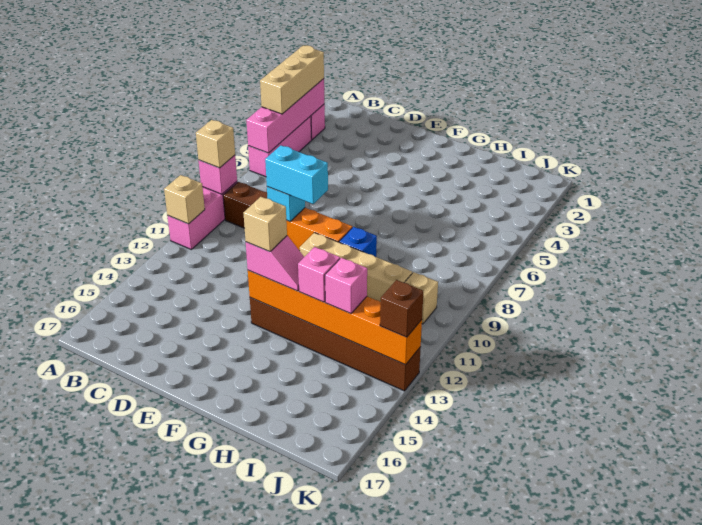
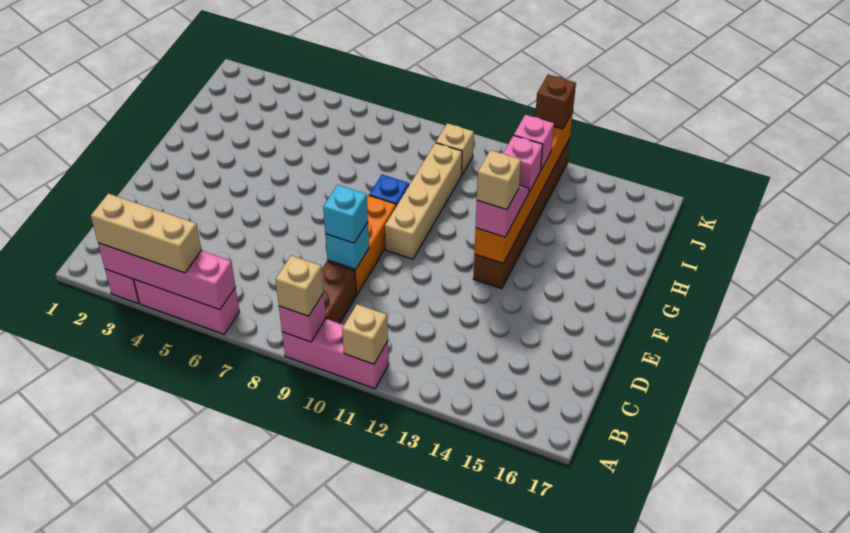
cyan brick D9:E9 level 3 -> cyan brick D9 level 3

